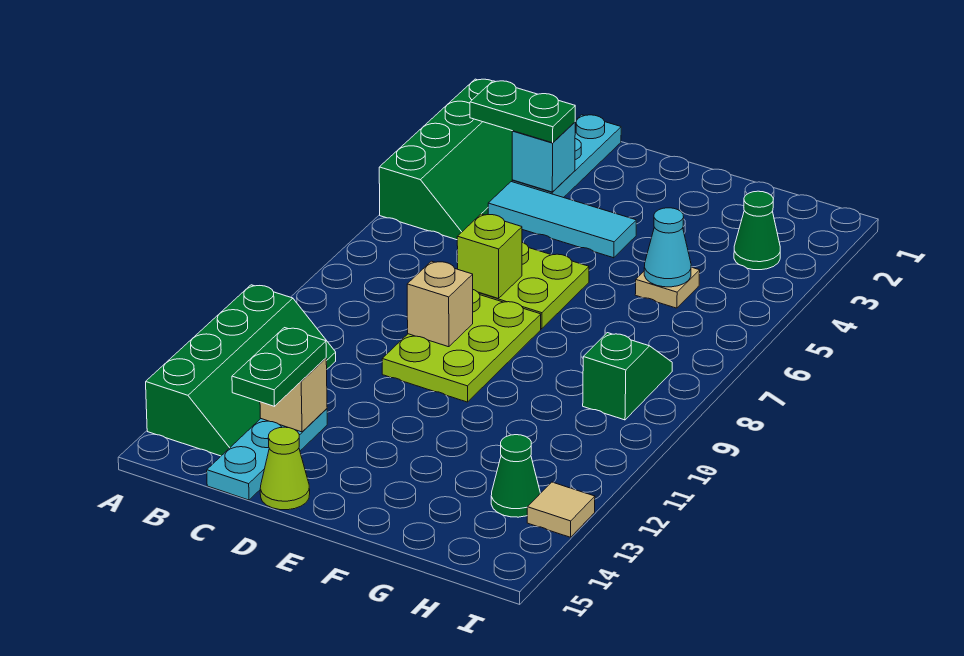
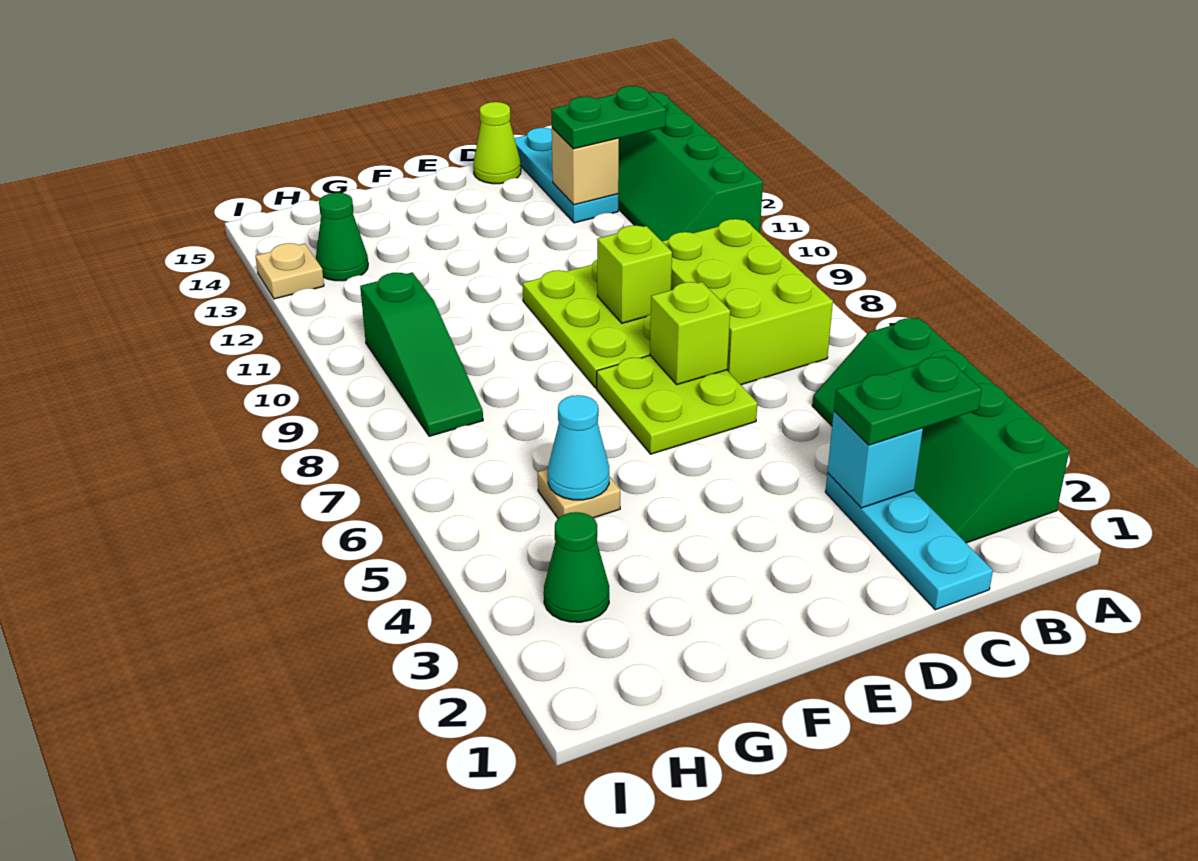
none -> lime brick B7:C9 level 1
cyan tile C4:E4 level 1 -> none
green plate C13:C14 level 3 -> green plate B13:C13 level 3
tan brick D9 level 2 -> lime brick D9 level 2
green slope H8:H9 level 1 top 9 -> green slope H8:H10 level 1 top 10
tan tile I13 level 1 -> tan plate I13 level 1

